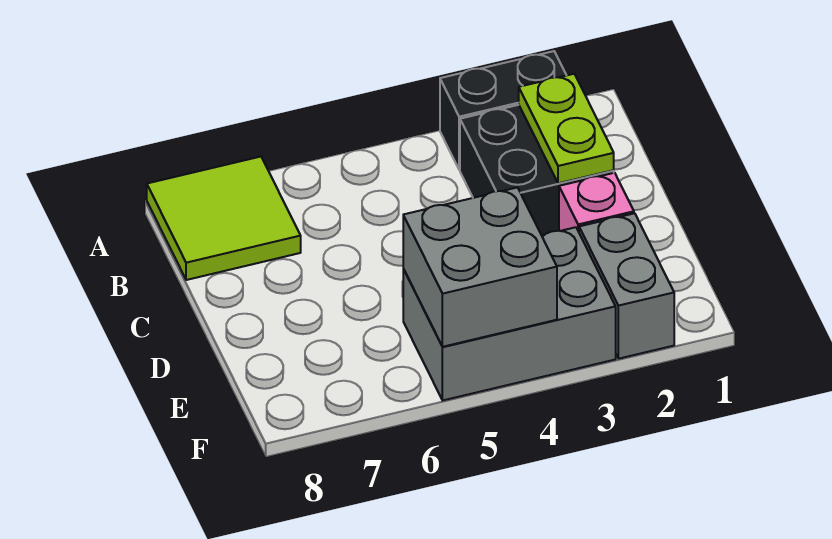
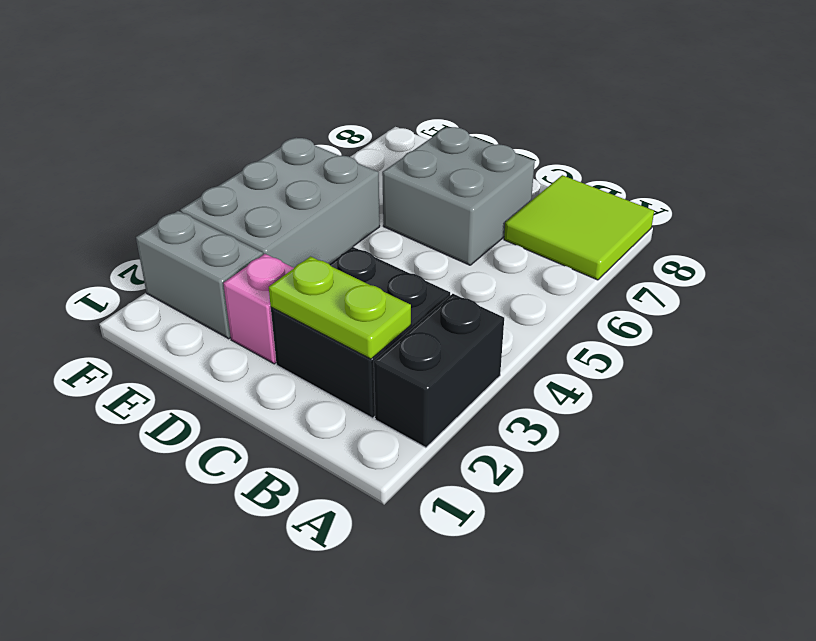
grey brick E4:F5 level 2 -> grey brick C6:D7 level 1

